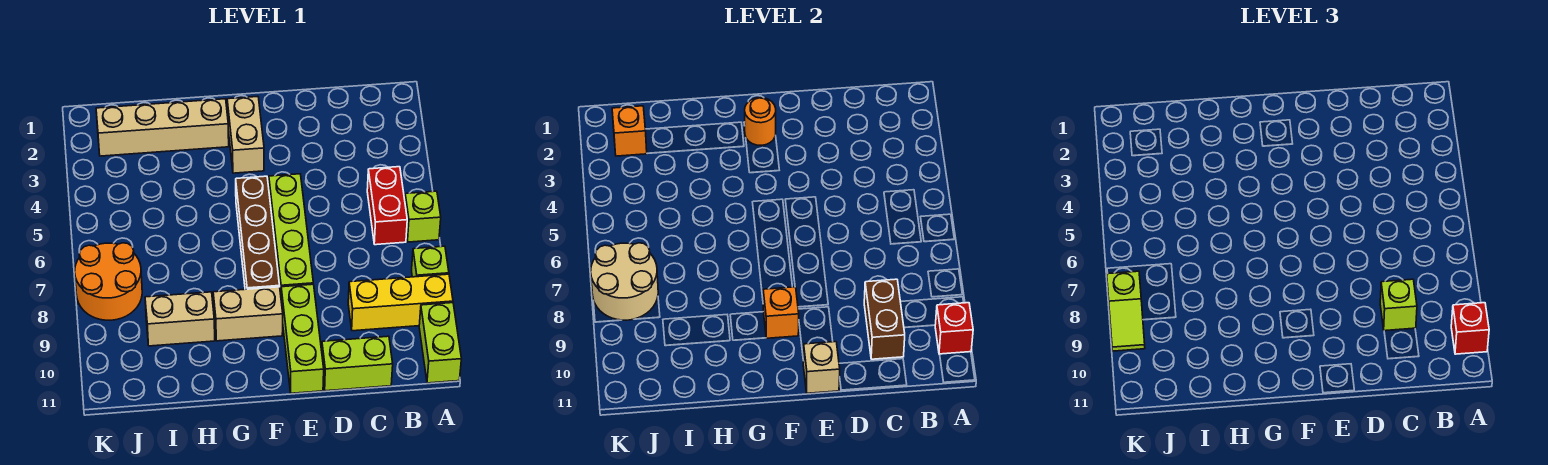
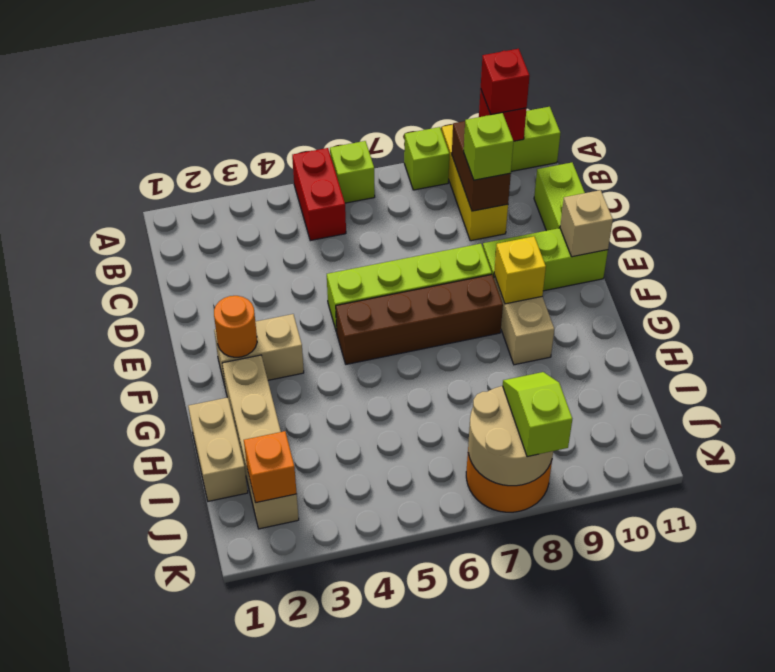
red brick B5:B6 level 1 -> red brick A5:B5 level 1
brown brick C9:C10 level 2 -> brown brick B9:C9 level 2
orange brick F9 level 2 -> yellow brick F9 level 2
tan brick H9:I9 level 1 -> tan brick H1:I1 level 1
lime slope K8:K9 level 3 top 8 -> lime slope J8:K8 level 3 top K

